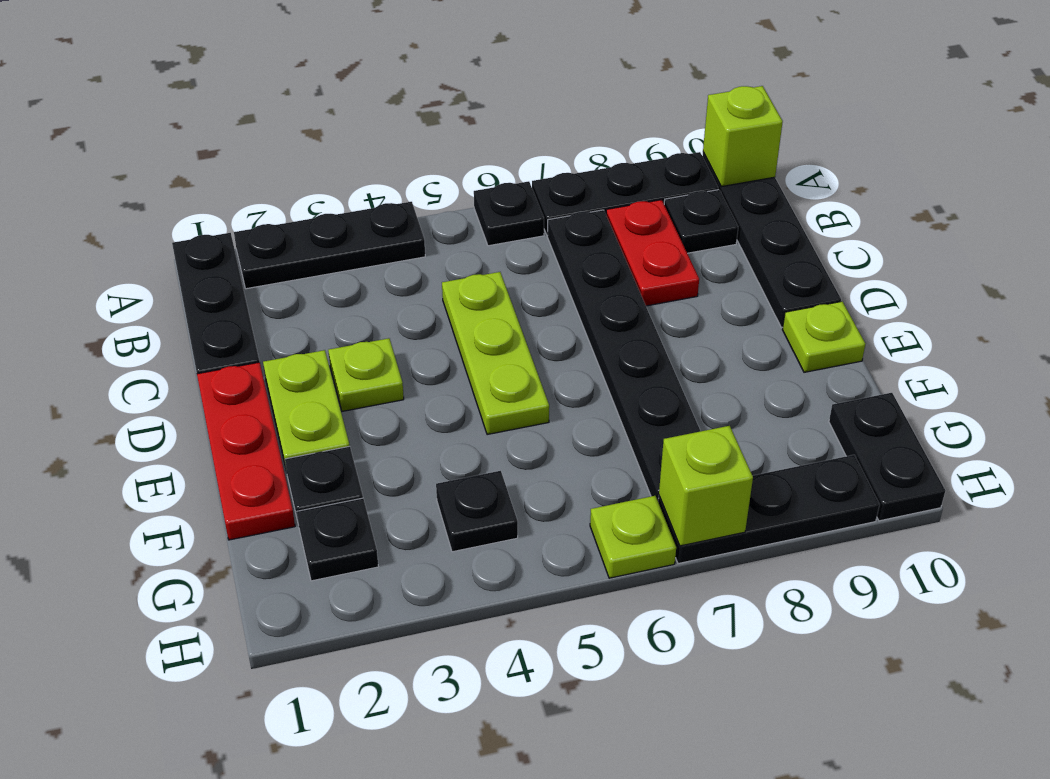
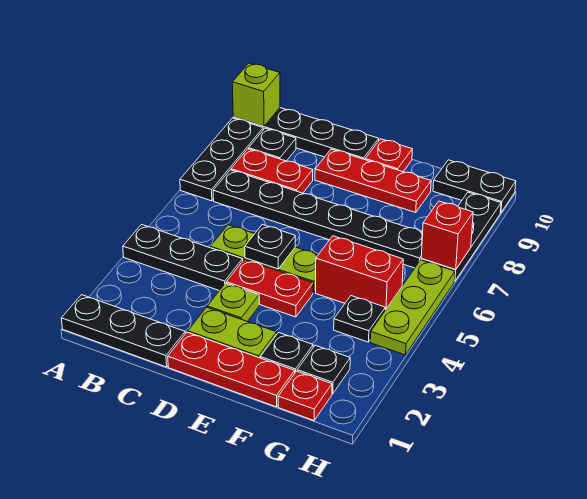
black plate A2:A4 level 1 -> black plate A4:C4 level 1
black plate A6 level 1 -> black plate D5 level 2
none -> red plate D4:E4 level 1
none -> red plate D9:F9 level 1
lime plate E10 level 1 -> red plate E10 level 1
none -> red brick F5:G5 level 1
none -> red plate G1 level 1
lime plate H6 level 1 -> lime plate H4:H6 level 1
lime brick H7 level 2 -> red brick H7 level 2

